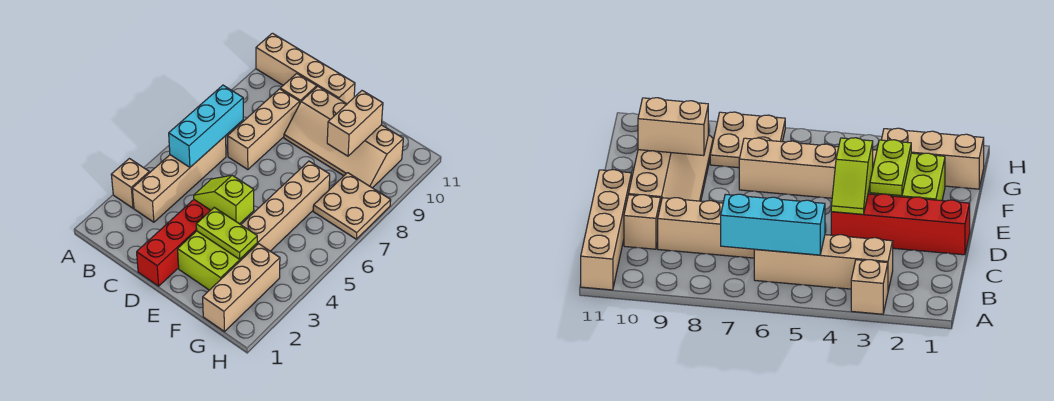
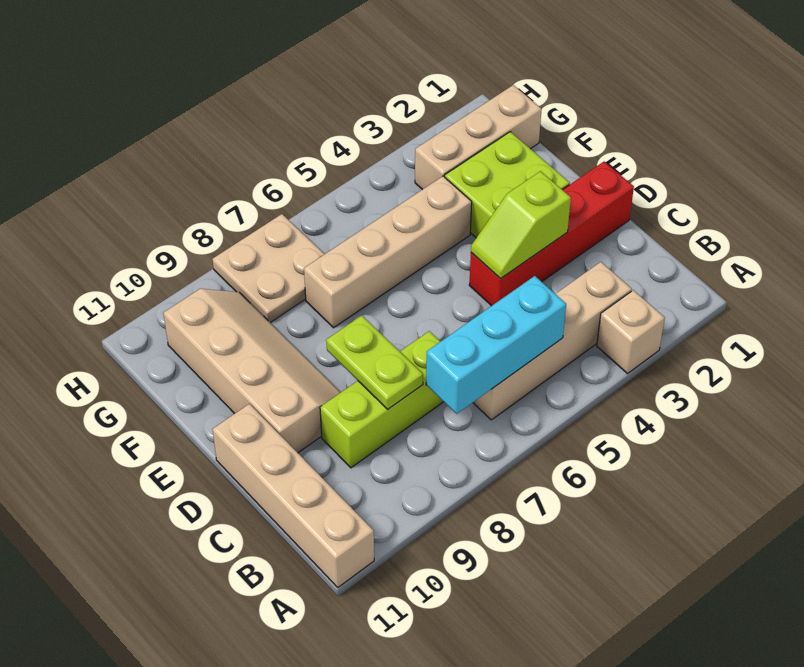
tan brick C7:C9 level 1 -> lime brick C7:C9 level 1
tan brick C10 level 1 -> none
lime slope D4:E4 level 2 top E -> lime slope D3:D4 level 2 top 3
lime plate E3:F3 level 2 -> lime plate C8:D8 level 2
tan brick F9:F10 level 2 -> none

